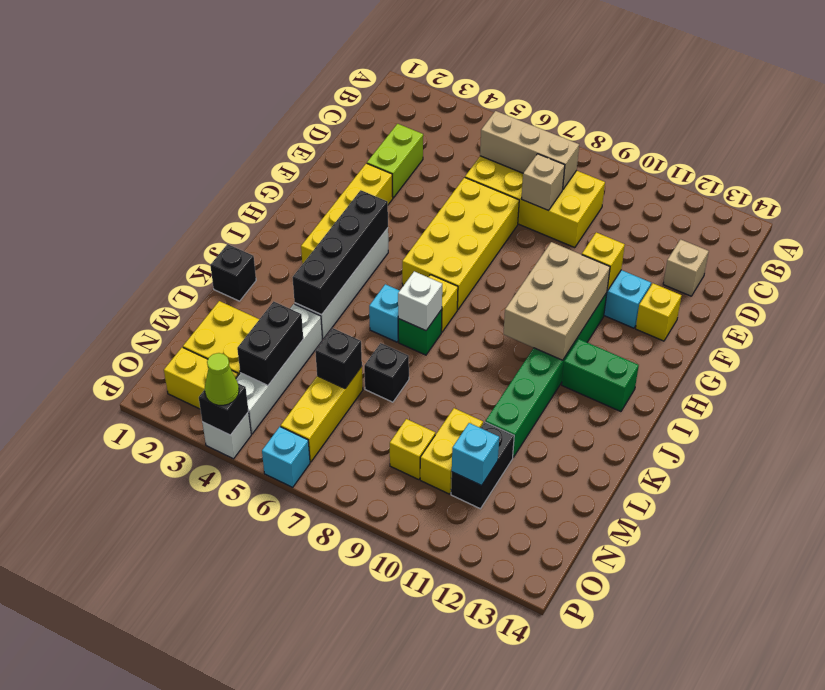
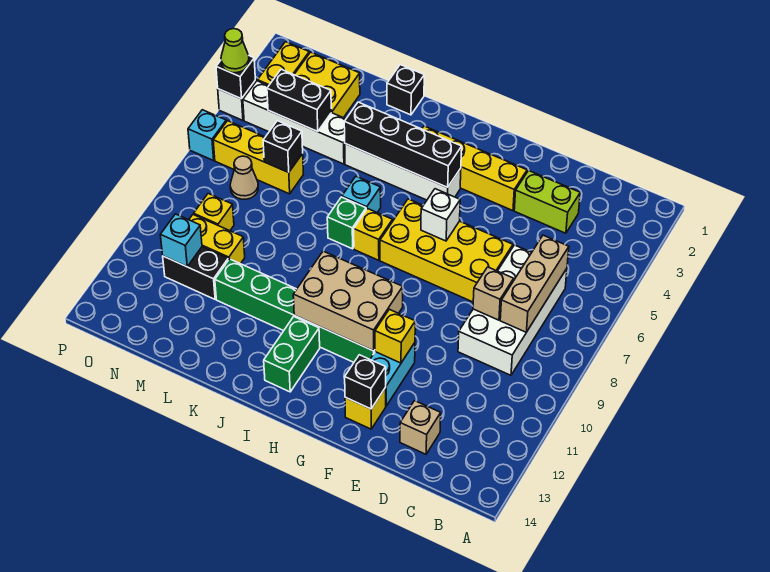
yellow brick C6:D9 level 1 -> white brick C6:D9 level 1
white brick J7 level 2 -> white brick G6 level 2
black brick L7 level 1 -> black brick F13 level 2
none -> tan cone N7 level 1

